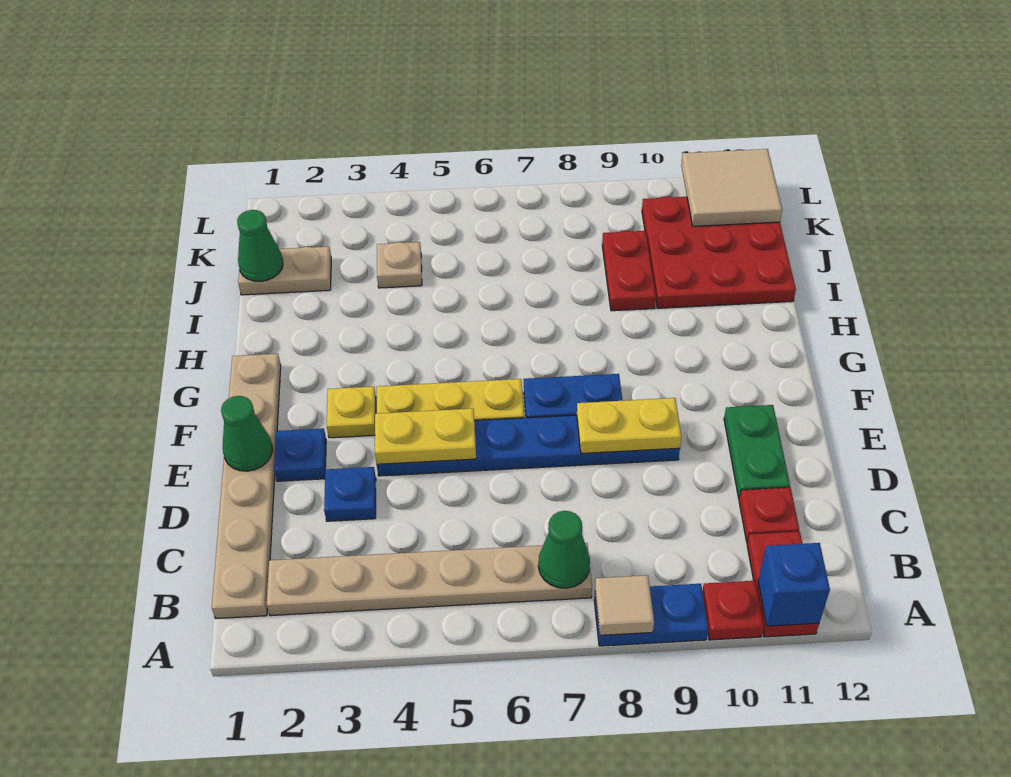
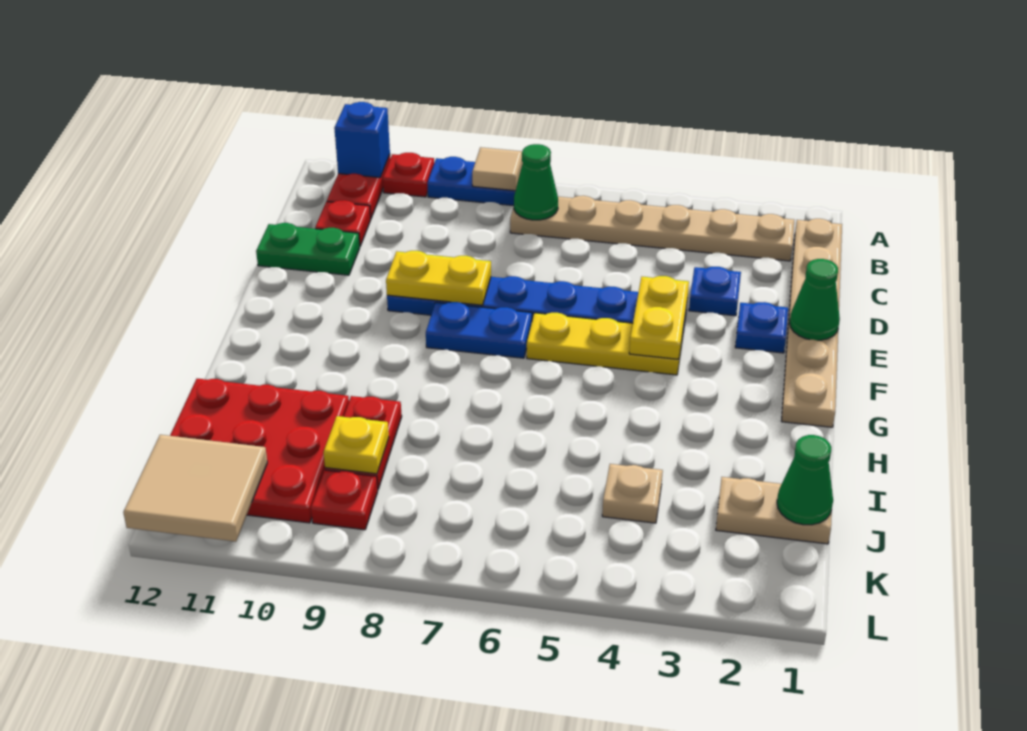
green plate D11:E11 level 1 -> green plate D11:D12 level 1
yellow plate E4:E5 level 2 -> yellow plate E4:F4 level 2
yellow plate F3 level 1 -> yellow plate J9 level 2
none -> red plate K9 level 1

